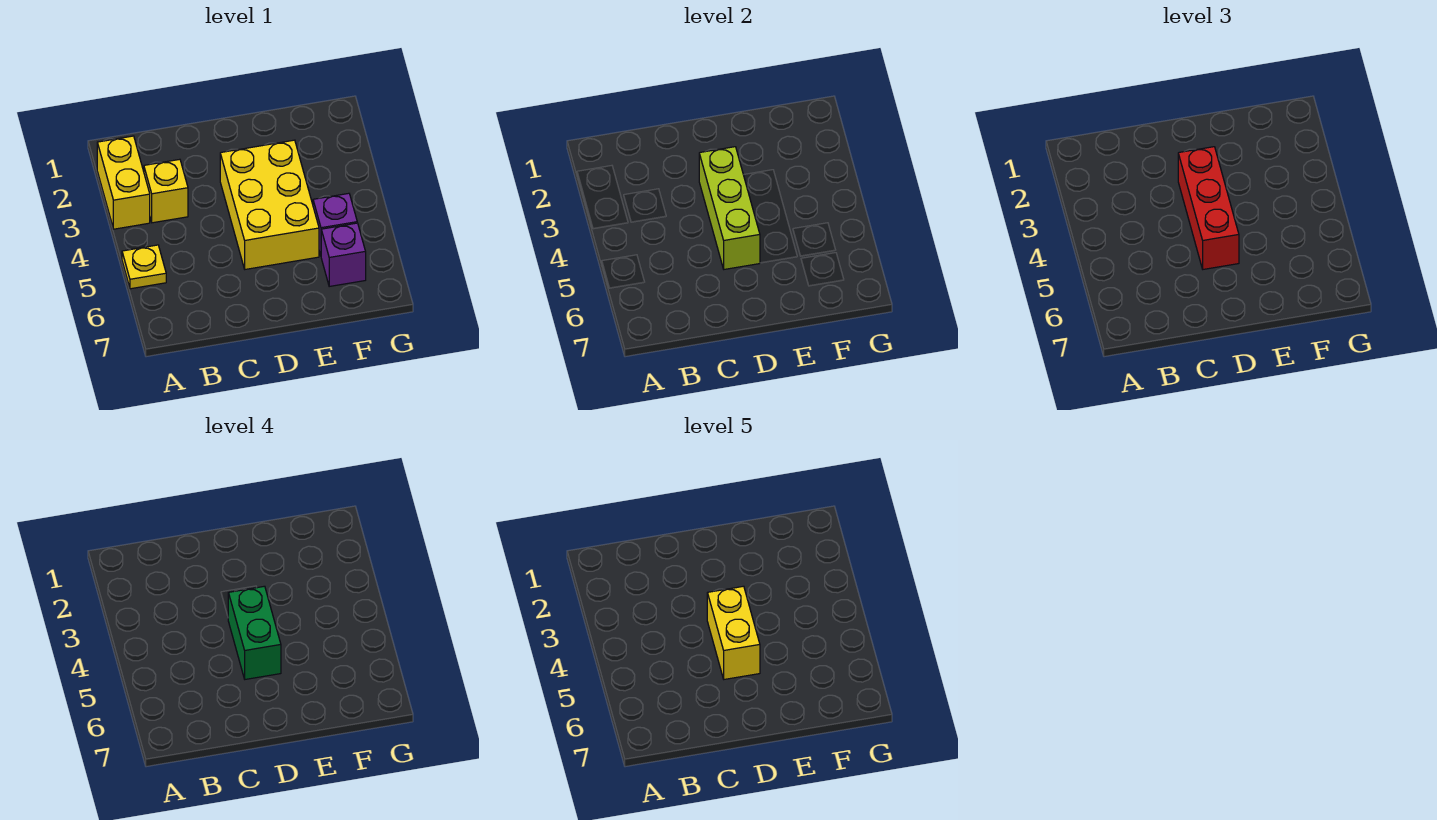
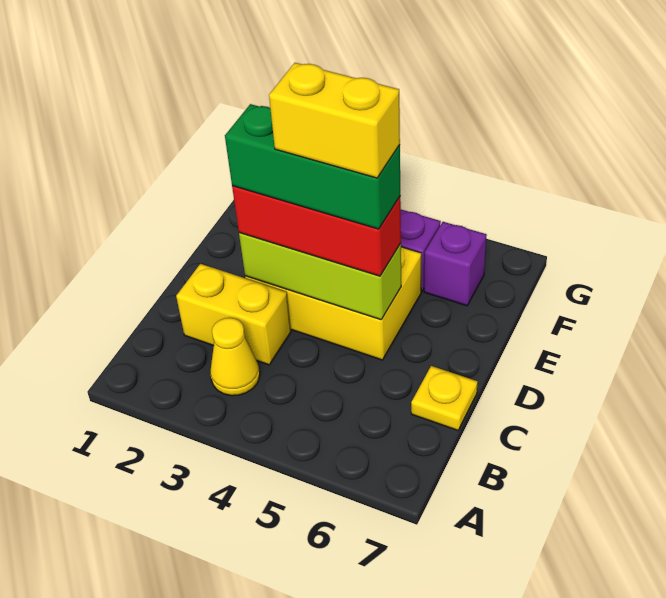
yellow brick A2:A3 level 1 -> yellow brick C2:C3 level 1
yellow plate A5 level 1 -> yellow plate C7 level 1
yellow brick B3 level 1 -> yellow cone B3 level 1
green brick D4:D5 level 4 -> green brick D3:D5 level 4

